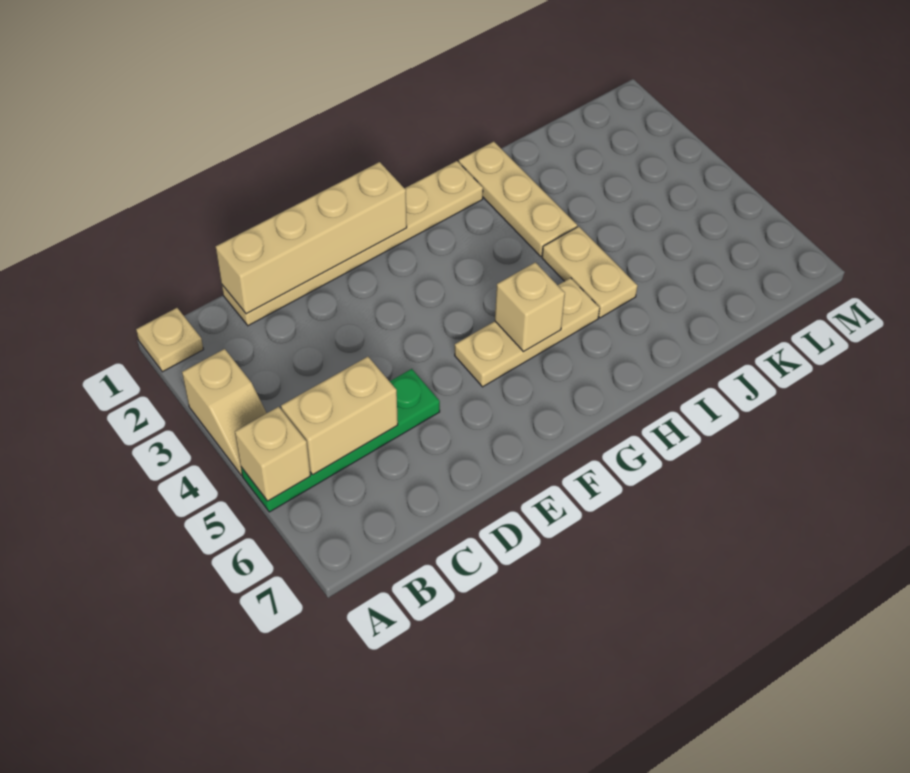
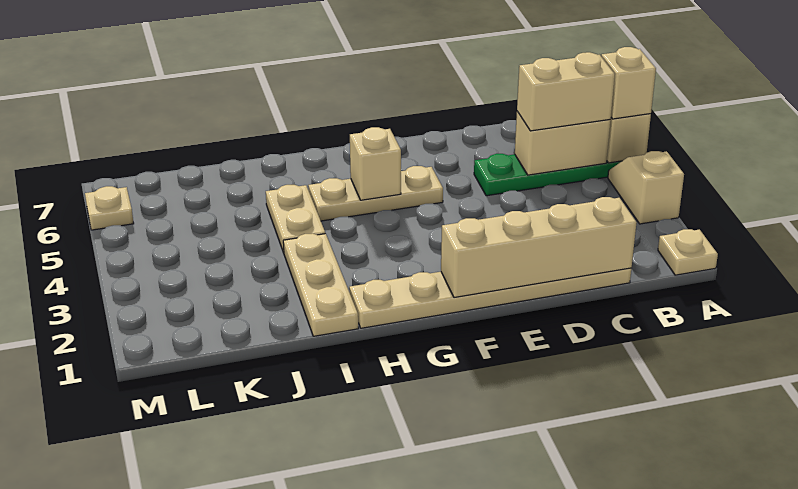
none -> tan brick A5 level 3
none -> tan brick B5:C5 level 3
none -> tan plate M6 level 1

